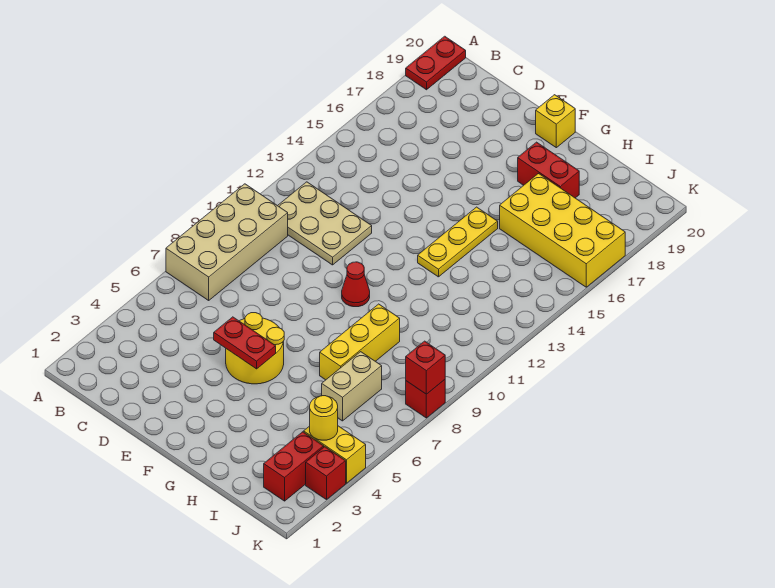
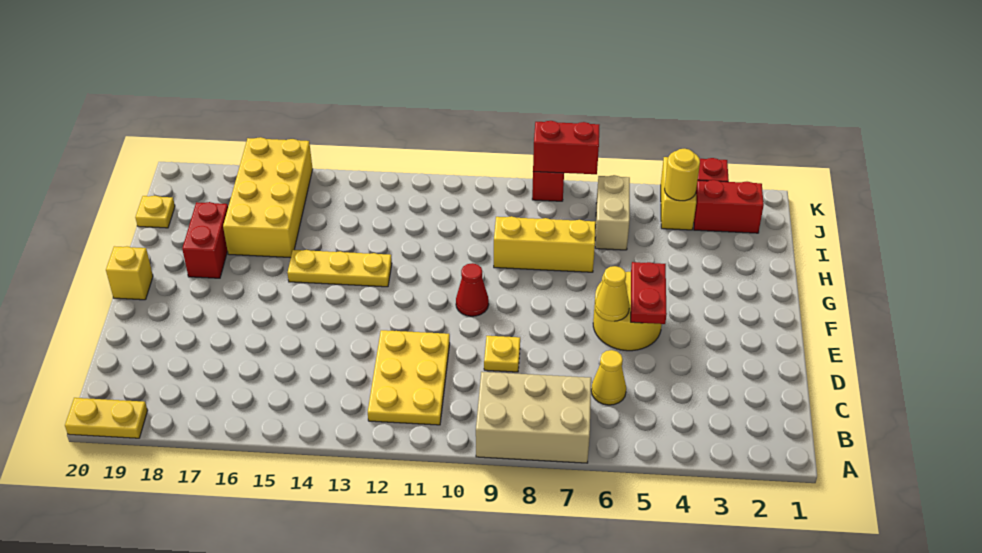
tan brick A7:B10 level 1 -> tan brick A7:B9 level 1
red plate A19:A20 level 1 -> yellow plate A19:A20 level 1
tan plate B11:D12 level 1 -> yellow plate B11:D12 level 1
none -> yellow cone C6 level 1
none -> yellow plate D9 level 1
none -> yellow cone E6 level 2
tan brick I6:I7 level 1 -> tan brick I6:J6 level 1
none -> yellow plate I20 level 1
red brick K8 level 2 -> red brick K7:K8 level 2

